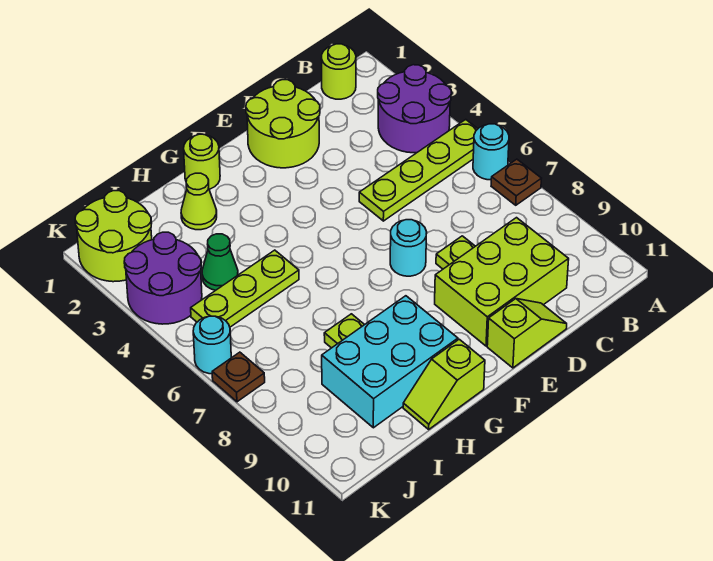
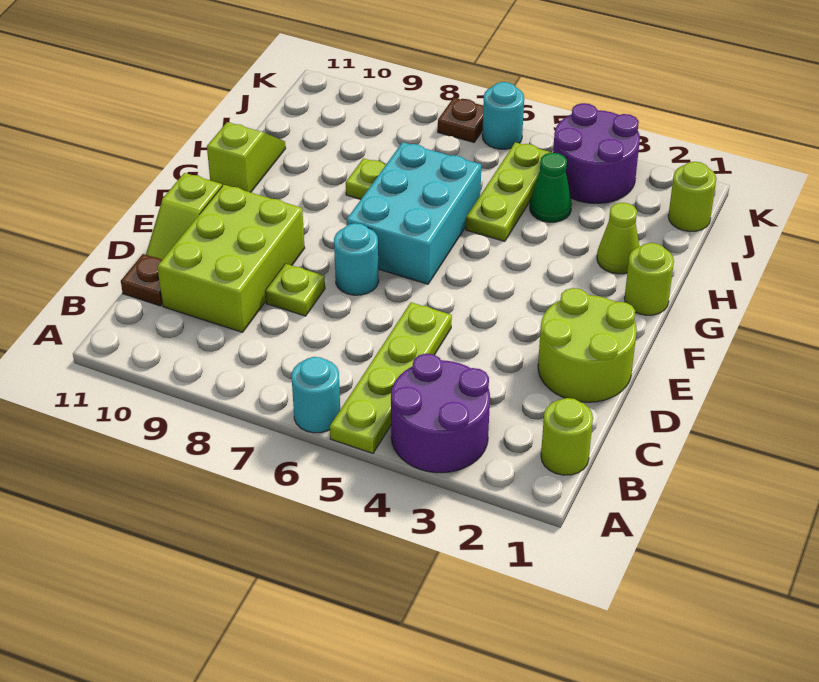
brown plate A7 level 1 -> brown plate C11 level 1
cyan brick G9:I10 level 1 -> cyan brick F6:H7 level 1
lime round brick J1:K2 level 1 -> lime round brick J1 level 1

